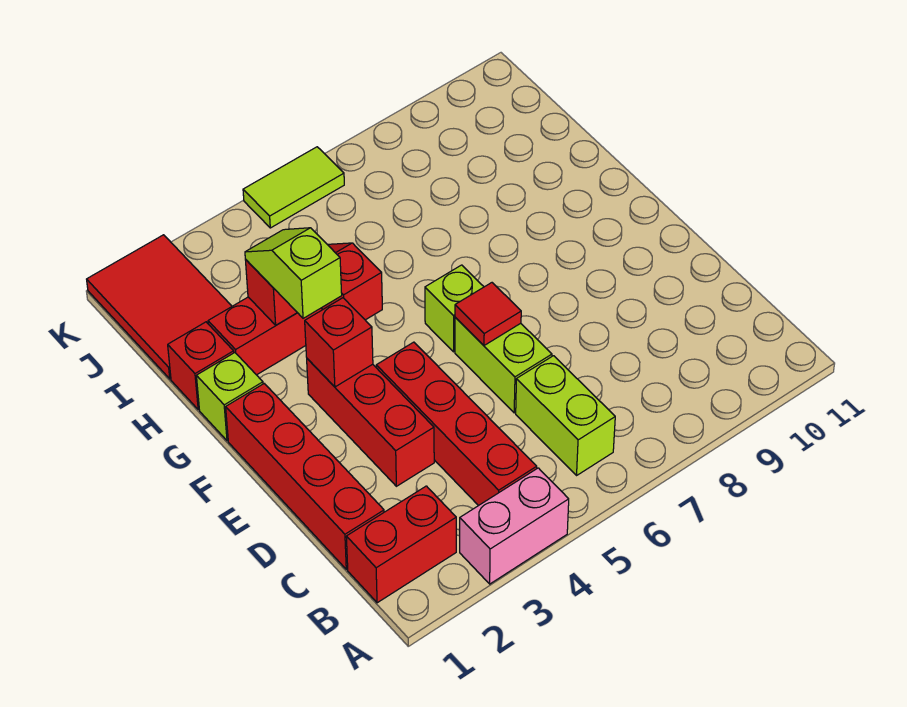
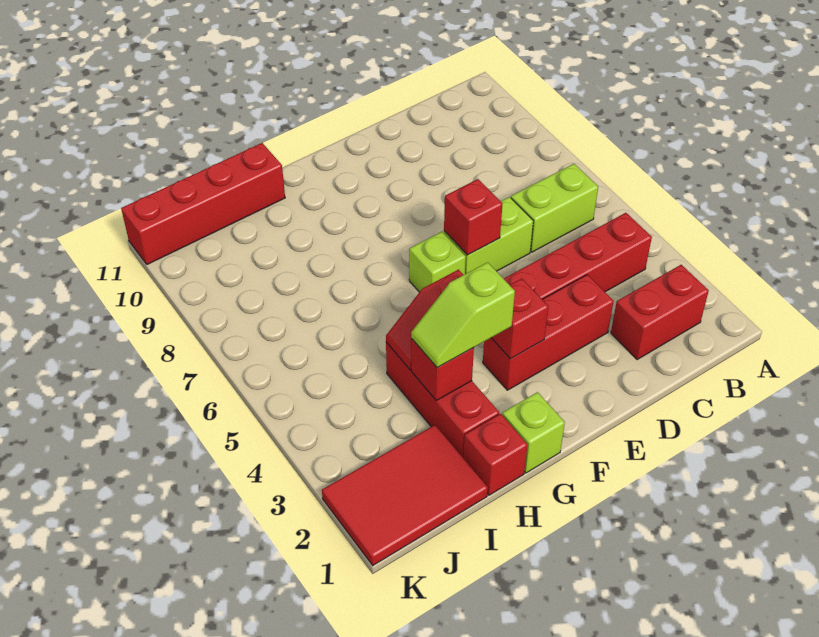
pink brick A3:A4 level 1 -> none
red brick B1:B2 level 1 -> red brick B2:C2 level 1
red brick C1:F1 level 1 -> red brick H11:K11 level 1
red tile E6 level 2 -> red brick E6 level 2
lime tile K5:K6 level 1 -> none

